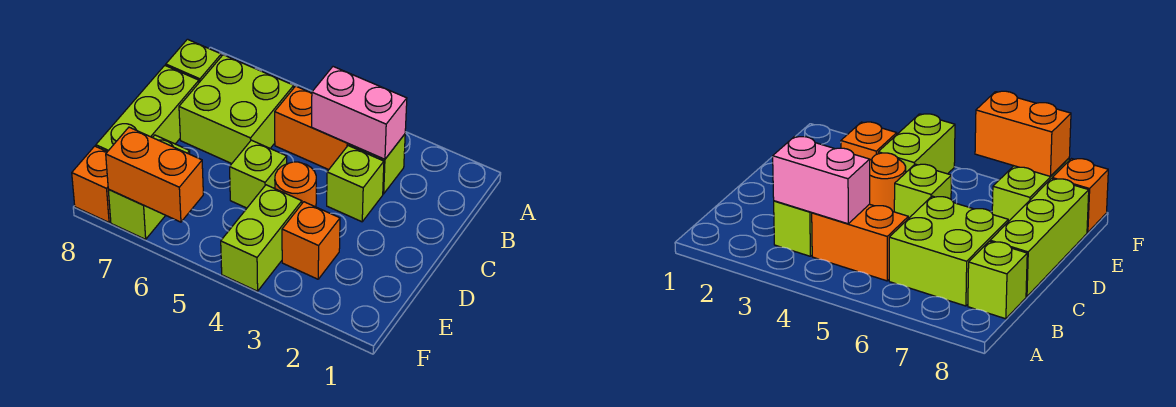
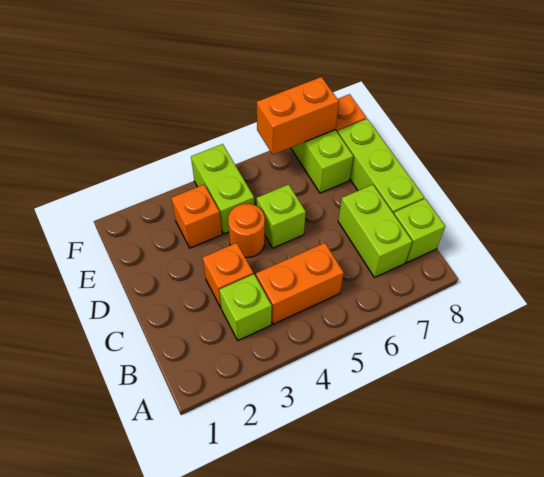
pink brick B3:B4 level 2 -> none
lime brick B6:C7 level 1 -> lime brick B7:C7 level 1
lime brick C3 level 1 -> orange brick C3 level 1

